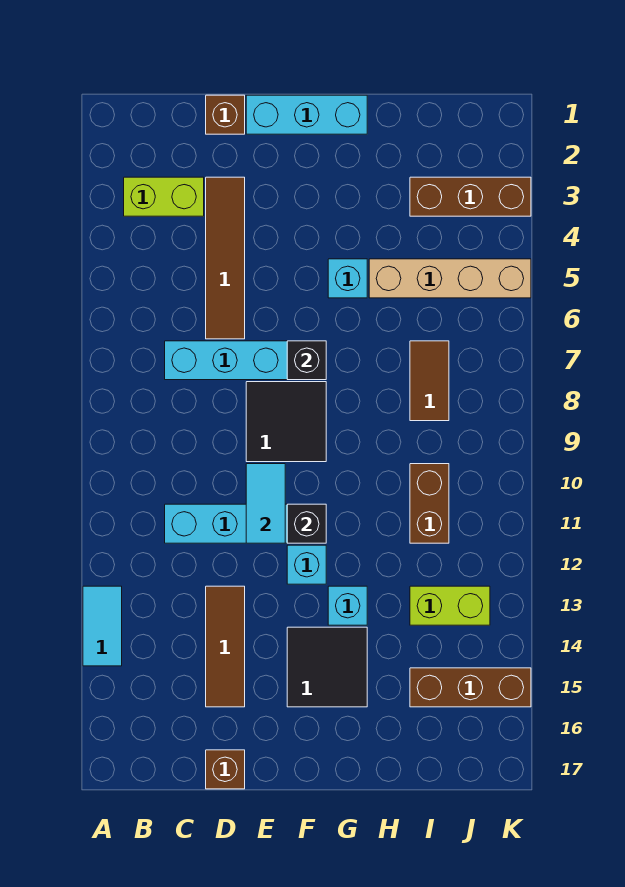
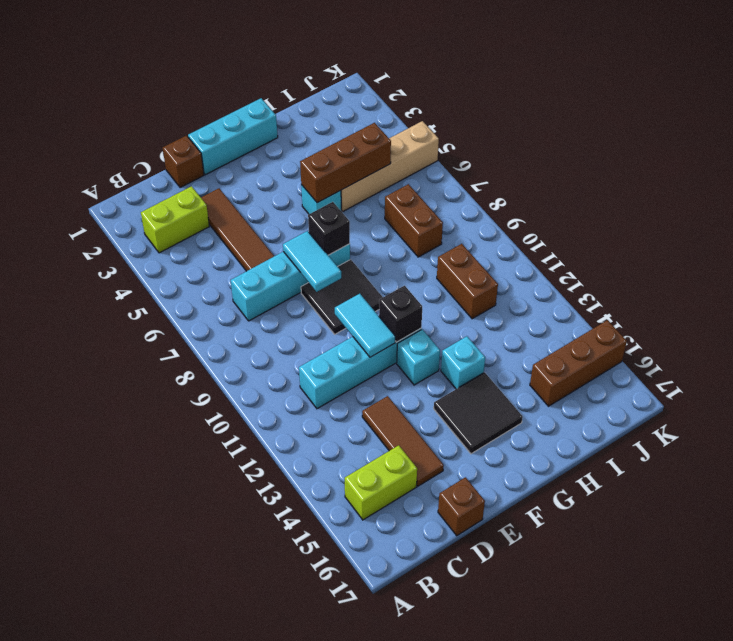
cyan tile A13:A14 level 1 -> cyan tile E7:E8 level 2
brown brick I3:K3 level 1 -> brown brick G5:I5 level 2
brown tile I7:I8 level 1 -> brown brick I7:I8 level 1
lime brick I13:J13 level 1 -> lime brick B15:C15 level 1

